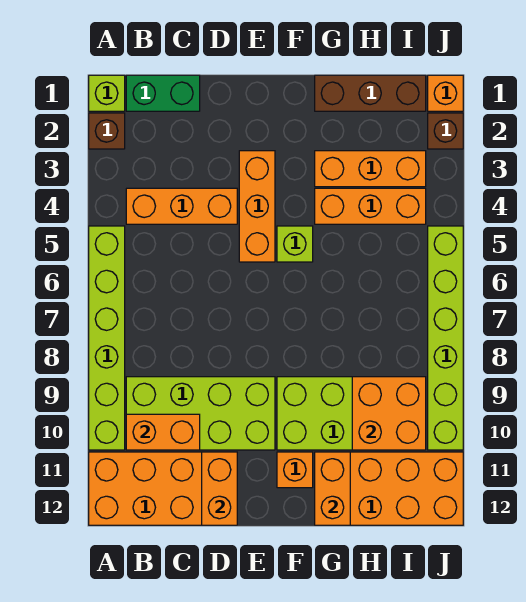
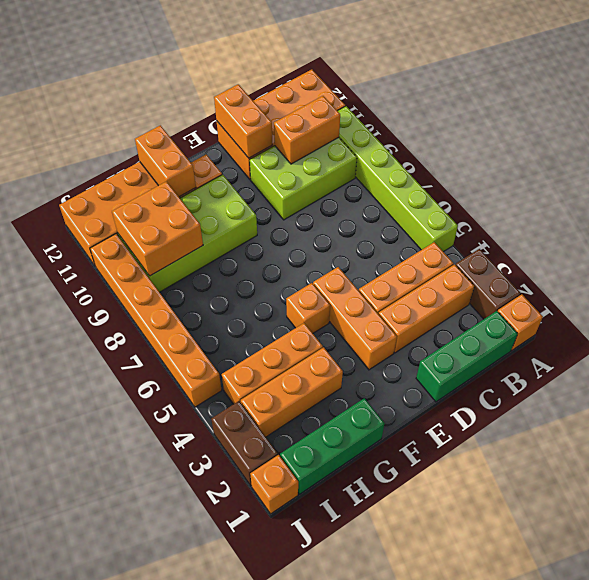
lime brick A1 level 1 -> orange brick A1 level 1
brown brick A2 level 1 -> brown brick A2:A3 level 1
green brick B1:C1 level 1 -> green brick B1:D1 level 1
none -> orange brick B3:D3 level 1
lime brick B9:E10 level 1 -> lime brick B9:D10 level 1
lime brick F5 level 1 -> orange brick F5 level 1
brown brick G1:I1 level 1 -> green brick G1:I1 level 1
brown brick J2 level 1 -> brown brick J2:J3 level 1
lime brick J5:J10 level 1 -> orange brick J5:J10 level 1

